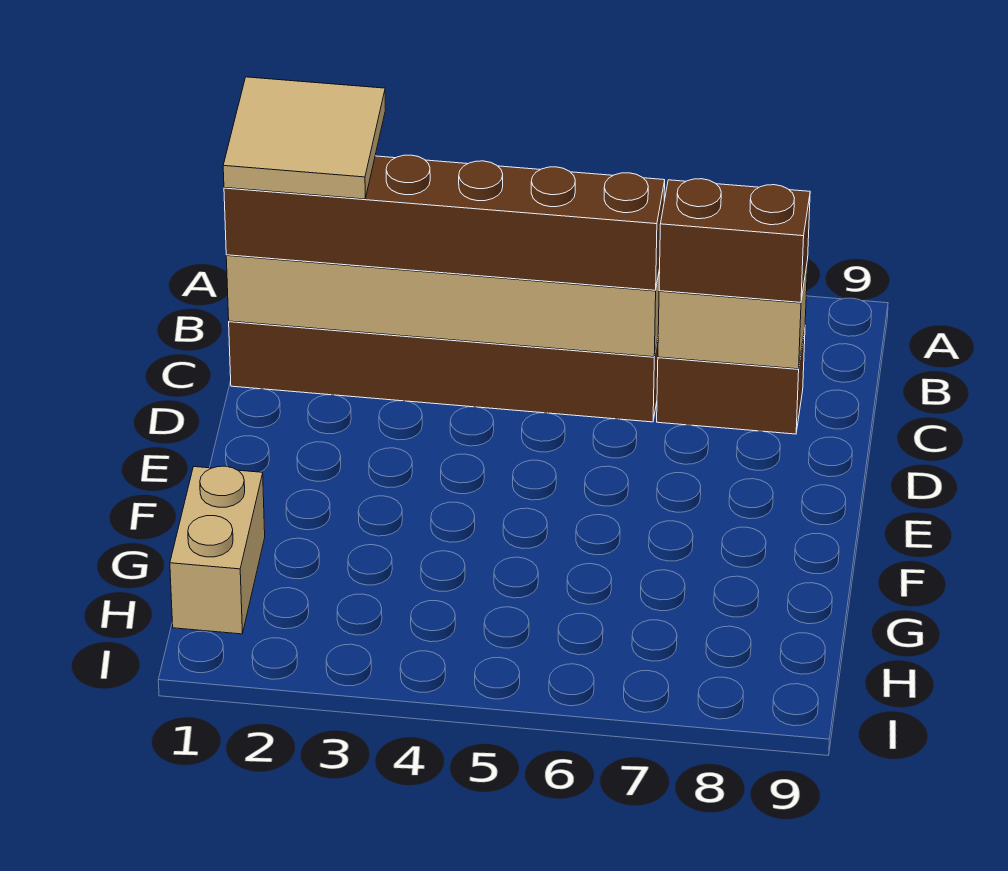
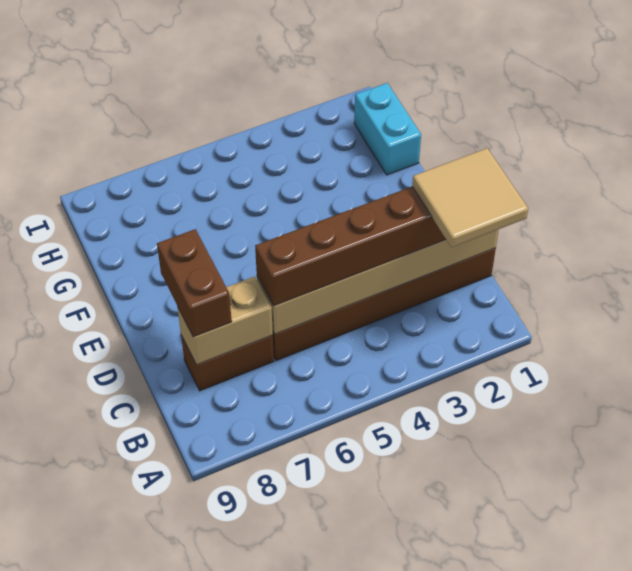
brown brick C7:C8 level 3 -> brown brick C8:D8 level 3
tan brick G1:H1 level 1 -> cyan brick G1:H1 level 1

